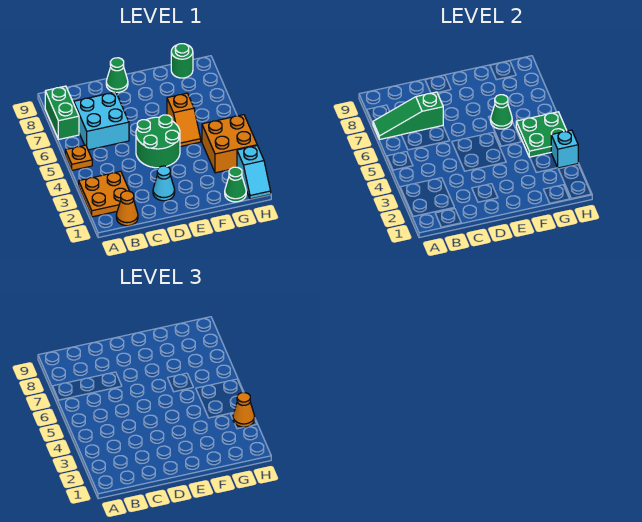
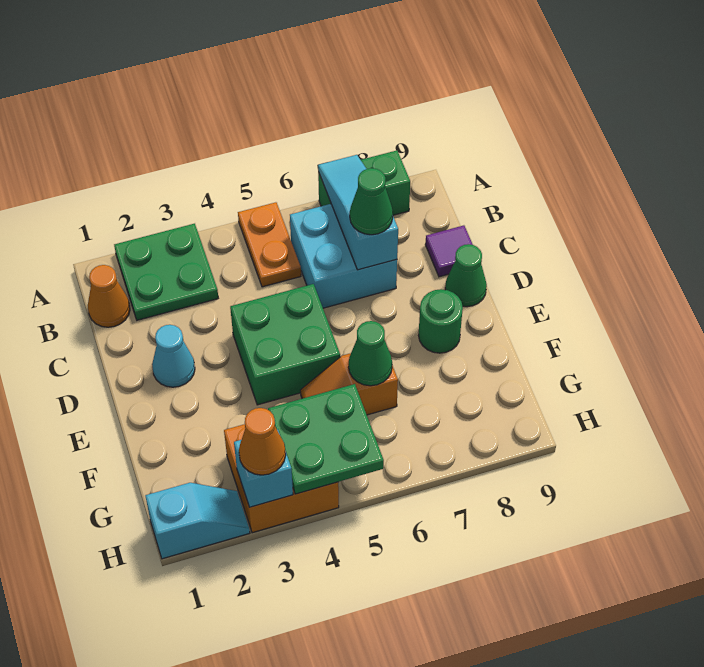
orange plate A2:B3 level 1 -> green plate A2:B3 level 1
orange plate A5 level 1 -> orange plate A5:B5 level 1
green slope A7:C7 level 2 top C -> cyan slope A7:C7 level 2 top C
none -> purple tile C9 level 1
green round brick D4:E5 level 1 -> green brick D4:E5 level 1
green cone G1 level 1 -> green cone C7 level 3
green round brick G9 level 1 -> green round brick E8 level 1
cyan slope H1:H2 level 1 top 2 -> cyan slope H1:H2 level 1 top 1

